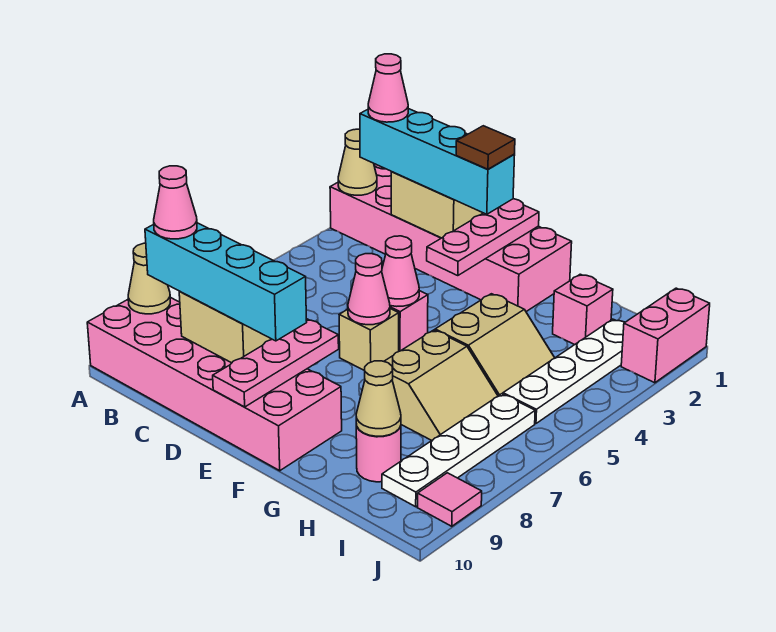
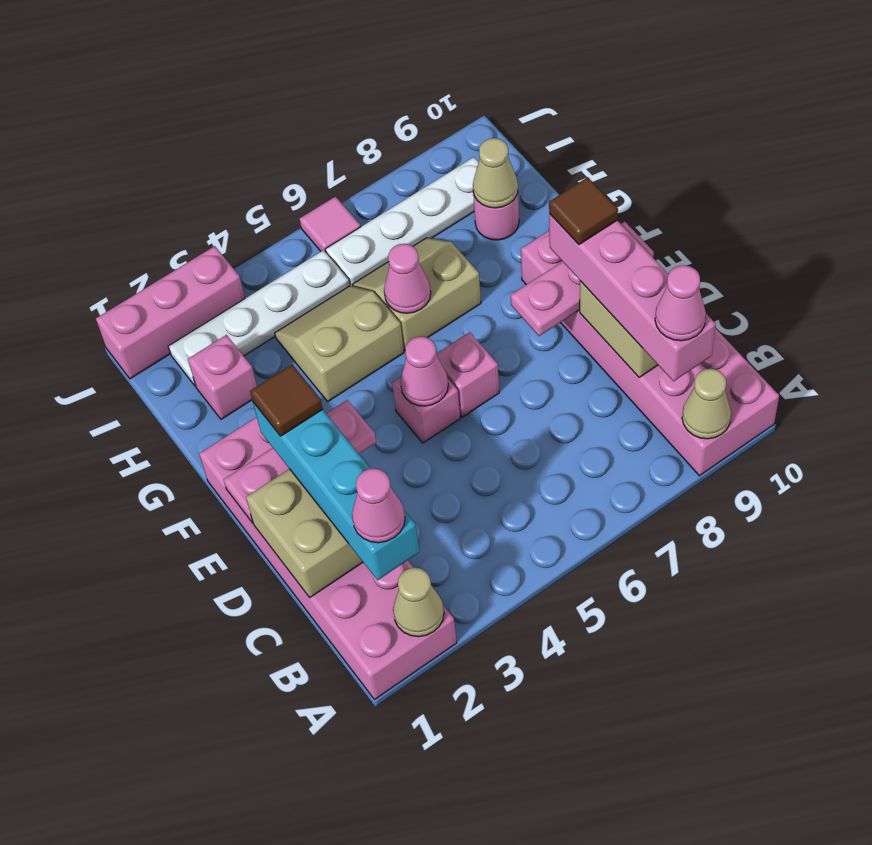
cyan brick B9:E9 level 3 -> pink brick B9:E9 level 3
tan brick E6 level 1 -> pink brick E6 level 1
pink cone E6 level 2 -> pink cone G6 level 2
none -> brown tile E9 level 4
pink brick J1:J2 level 1 -> pink brick J1:J3 level 1
pink tile J9 level 1 -> pink tile J6 level 1

